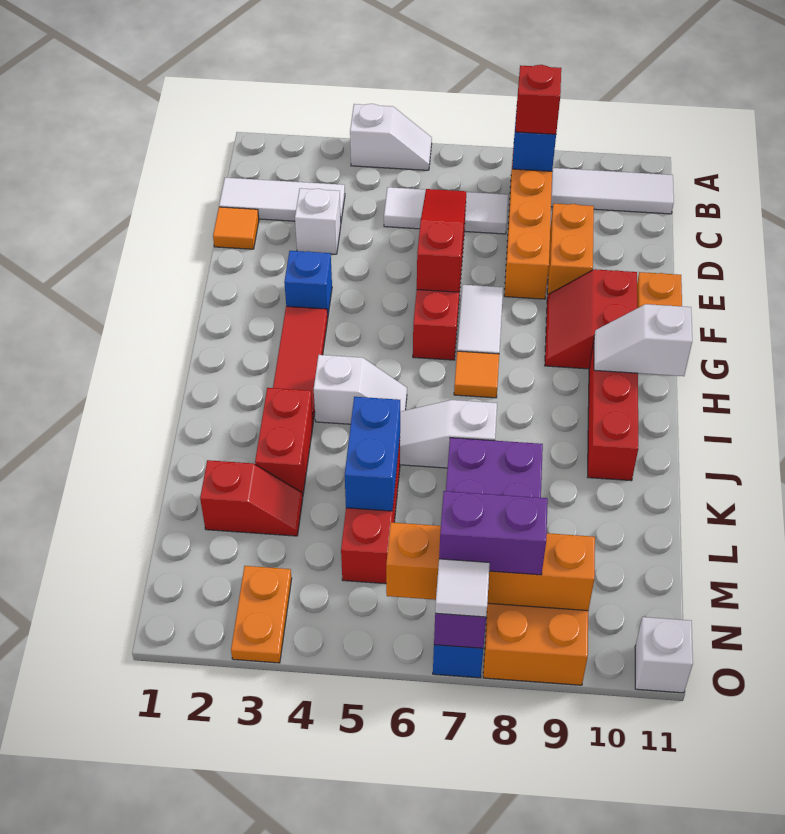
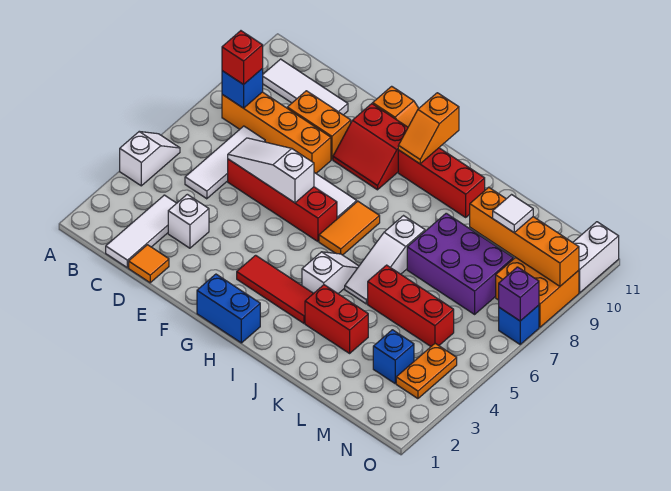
white tile B9:B11 level 1 -> white tile B10:D10 level 1
red slope D6:F6 level 2 top F -> white slope D6:F6 level 2 top F
blue brick F3 level 1 -> blue brick M3 level 1
orange tile H7 level 1 -> orange tile H6:H7 level 1
white slope H10:H11 level 2 top 11 -> orange slope H10:H11 level 2 top 11
blue brick K5:L5 level 2 -> blue brick G1:H1 level 1
red slope L2:L3 level 1 top 2 -> none
orange plate N3:O3 level 1 -> orange plate N3:N4 level 1
orange brick N6:N9 level 2 -> orange brick L9:O9 level 2
purple brick N7:N8 level 3 -> none
white tile O7 level 3 -> white tile M9 level 3
white brick O11 level 1 -> white brick O10:O11 level 1

